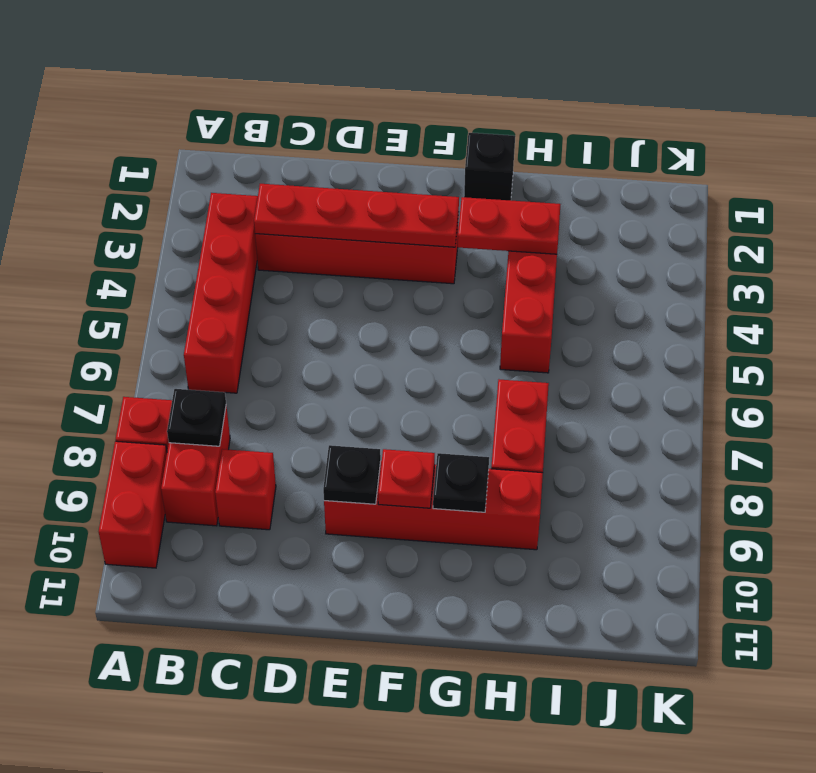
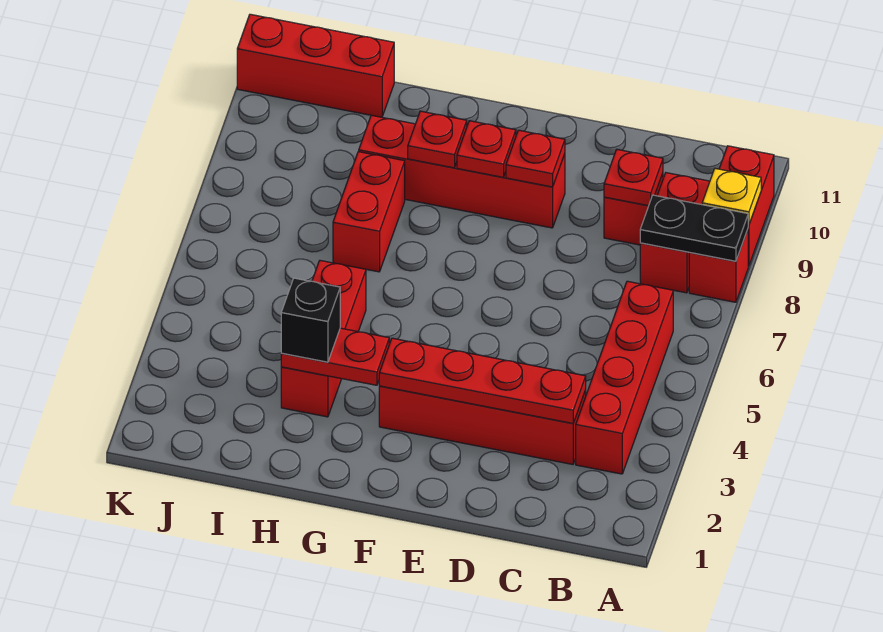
none -> yellow plate A9 level 2
black plate B8 level 2 -> black plate A8:B8 level 2
none -> red plate C9 level 2
black plate E9 level 2 -> red plate E9 level 2
black brick G1 level 1 -> black brick H3 level 3
black plate G9 level 2 -> red plate G9 level 2
none -> red brick I11:K11 level 1

